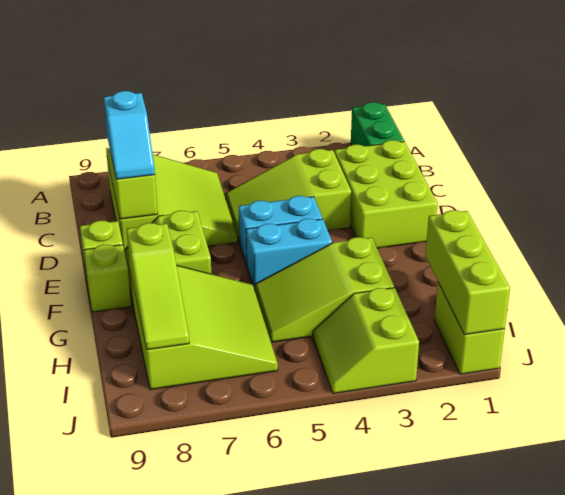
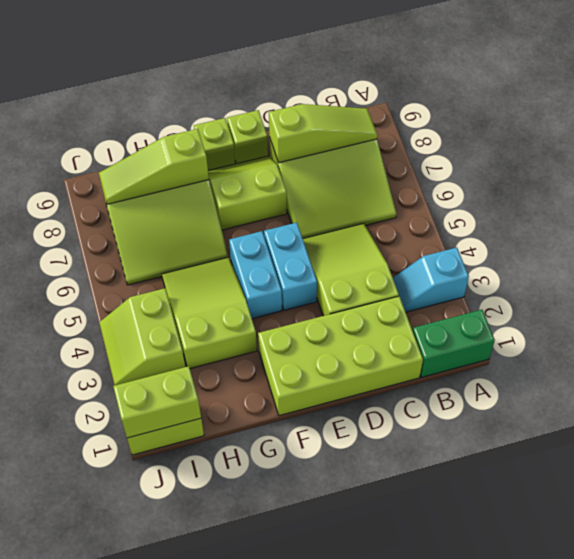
lime brick C1:E2 level 1 -> lime brick C1:F2 level 1
cyan slope C8:D8 level 3 top C -> cyan slope A3:B3 level 1 top A
lime brick H1:J1 level 2 -> lime brick I1:J1 level 2
lime slope I3:J4 level 1 top 3 -> lime slope I3:J4 level 1 top I

